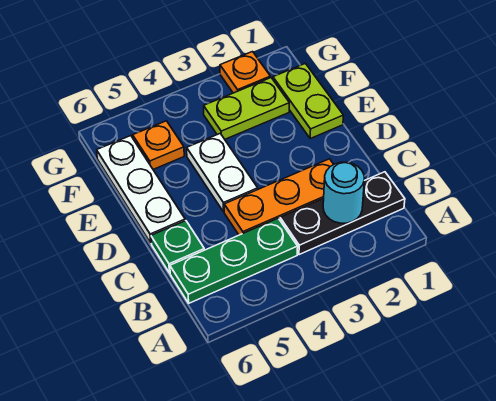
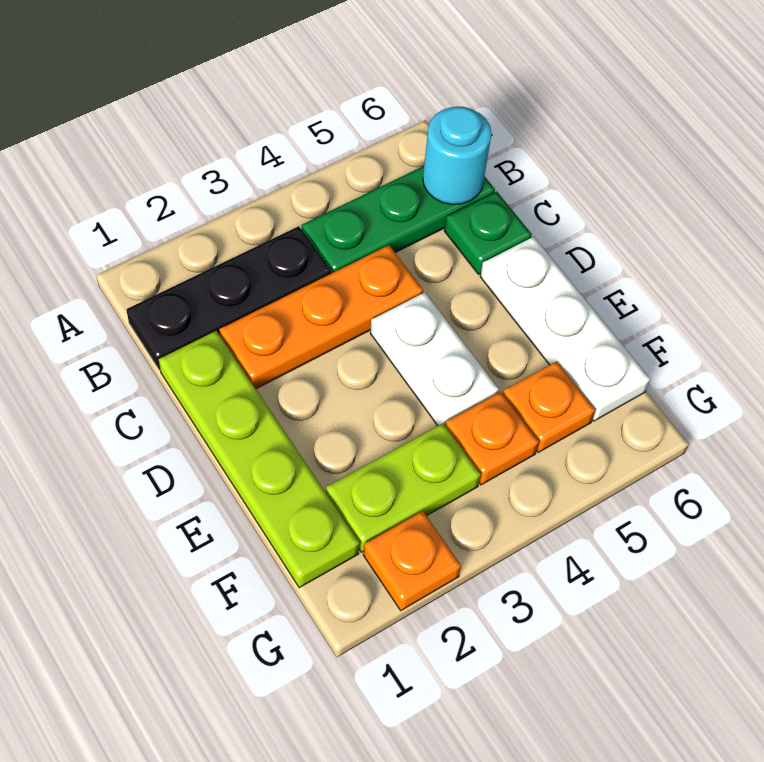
cyan round brick B2 level 2 -> cyan round brick B6 level 2
lime plate E1:F1 level 1 -> lime plate C1:F1 level 1
none -> orange plate F4 level 1

